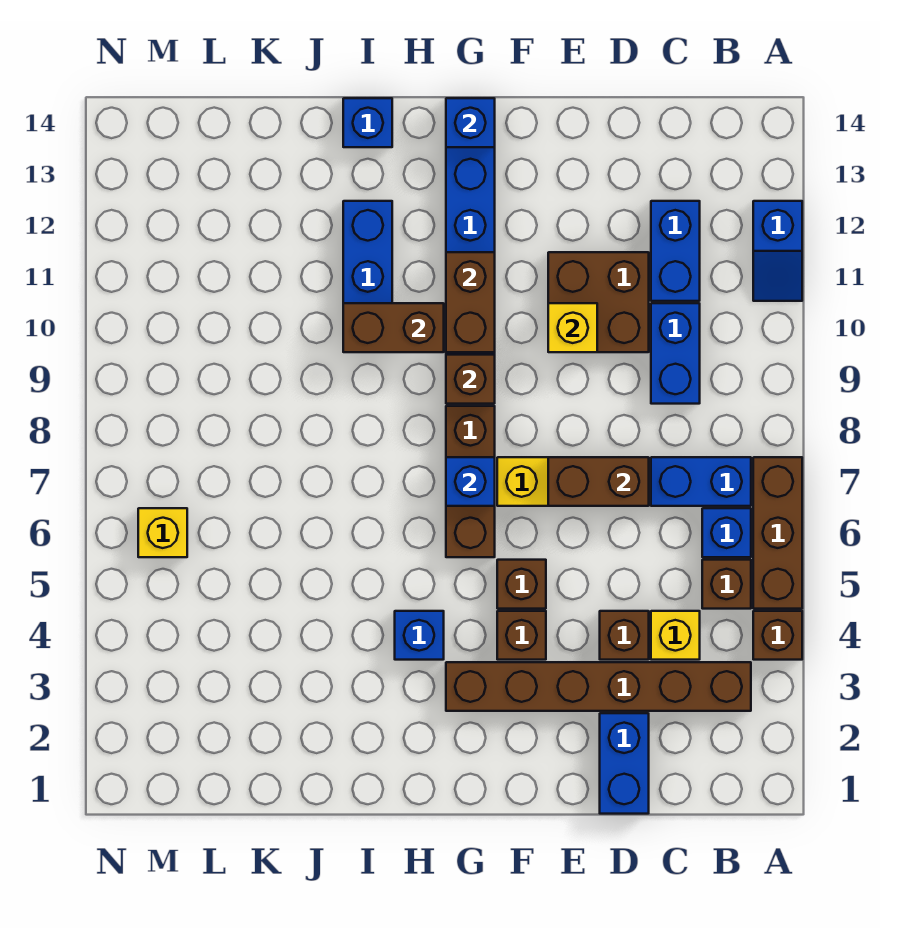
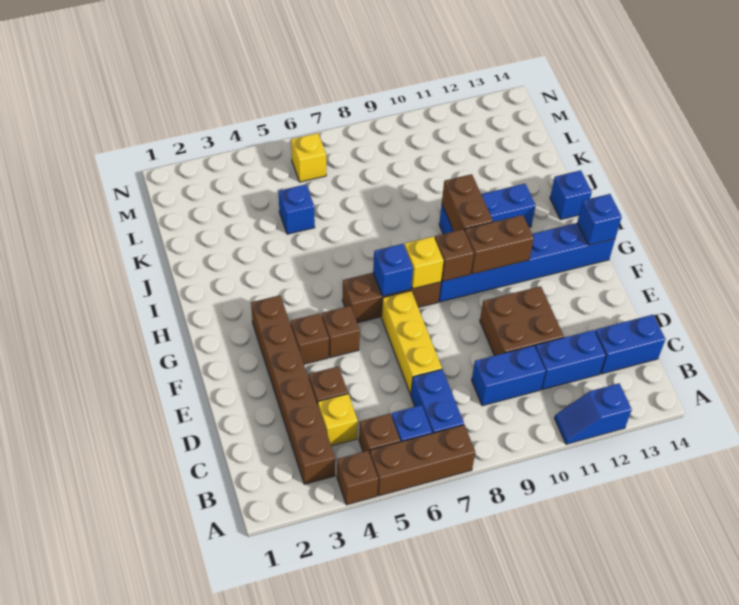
blue brick D1:D2 level 1 -> blue brick C13:C14 level 1
brown brick D7:E7 level 2 -> none
yellow brick E10 level 2 -> yellow brick G8 level 2
blue brick H4 level 1 -> blue brick K5 level 1

